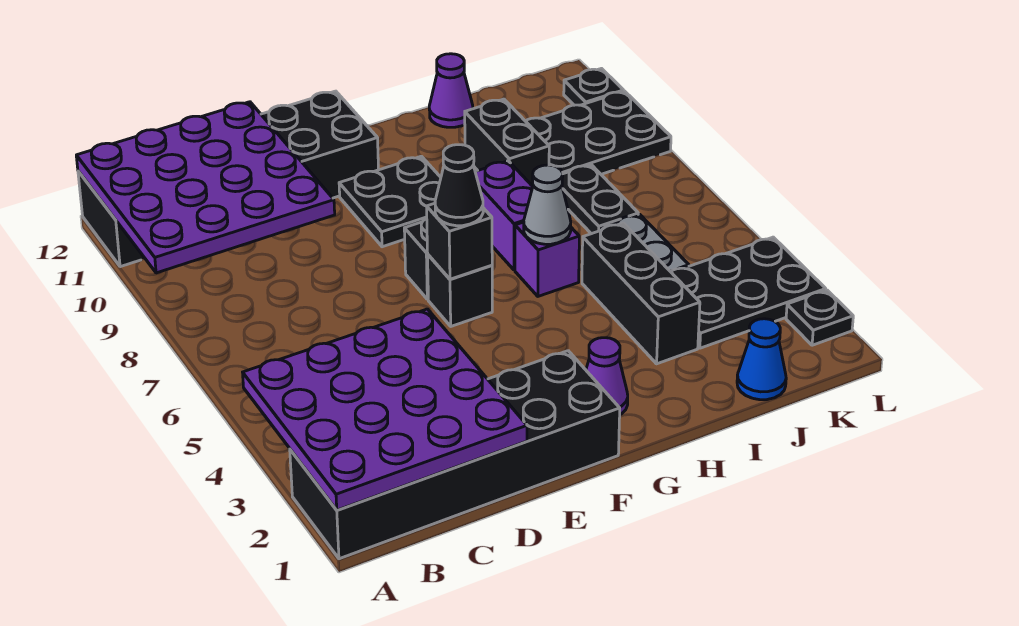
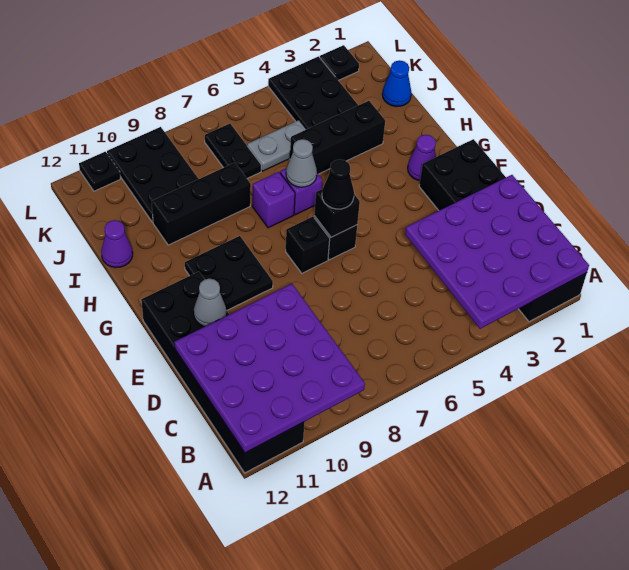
none -> grey cone E11 level 2
purple brick H7:H8 level 1 -> purple brick H7 level 1
black brick I9:I10 level 1 -> black brick I8:I10 level 1
black plate J7:J8 level 1 -> black plate J7:K7 level 1

